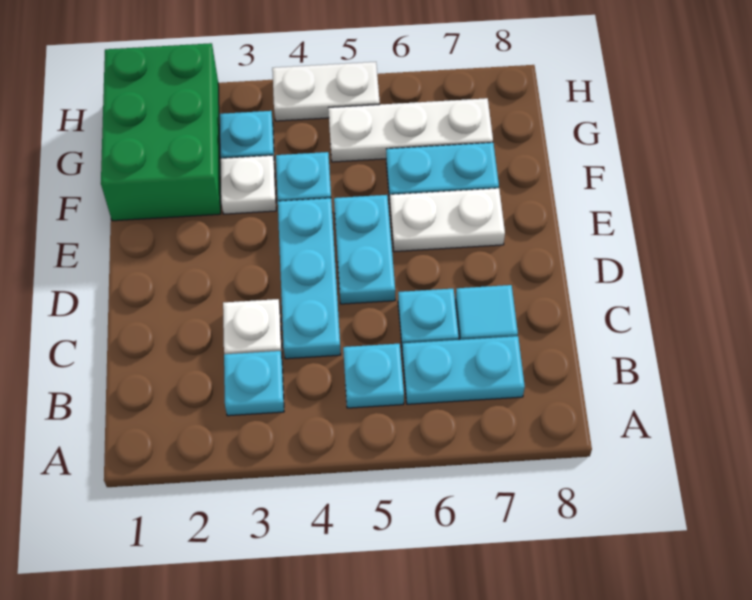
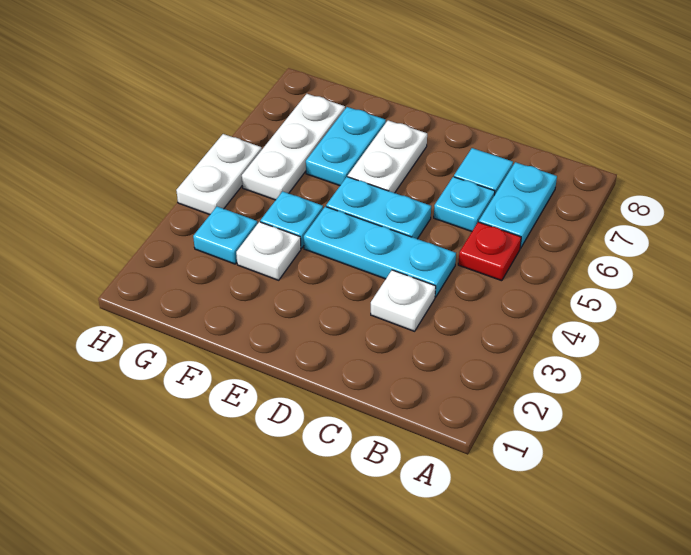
cyan plate B3 level 1 -> none
cyan plate B5 level 1 -> red plate B5 level 1
green brick F1:H2 level 1 -> none

